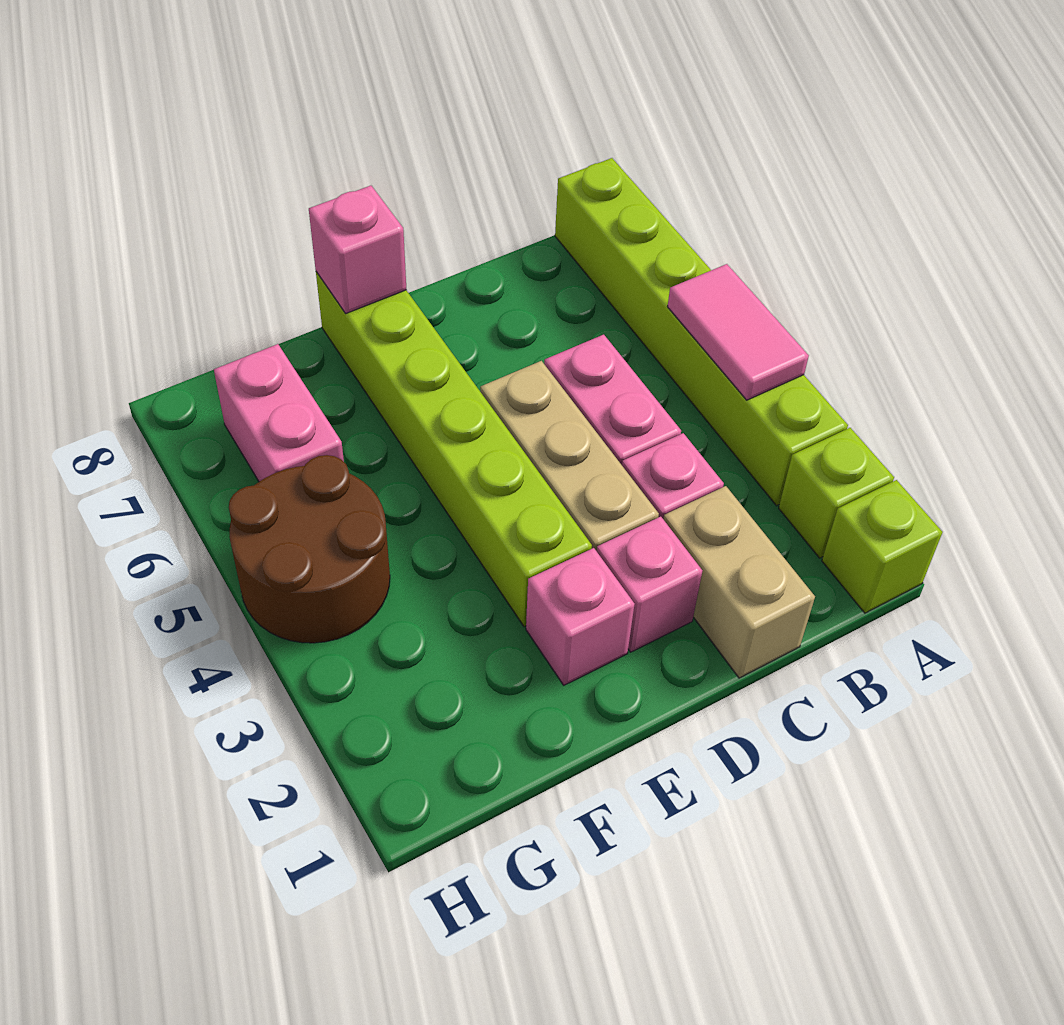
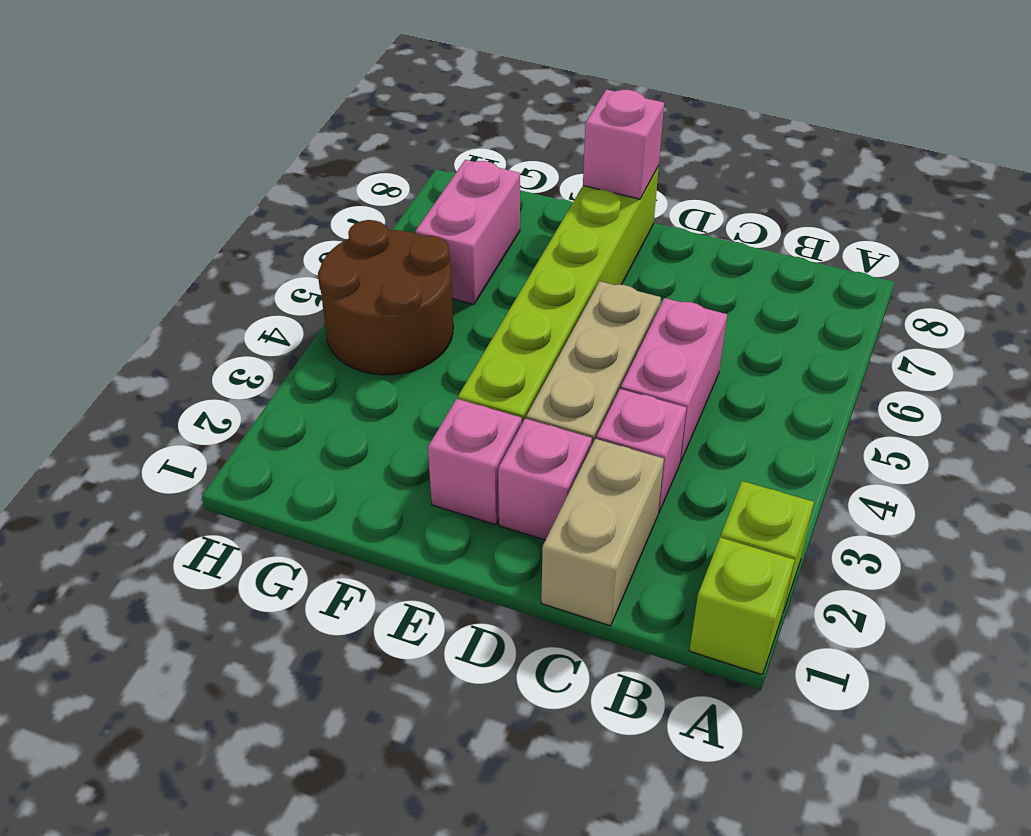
lime brick A3:A8 level 1 -> none
pink tile A4:A5 level 2 -> none

